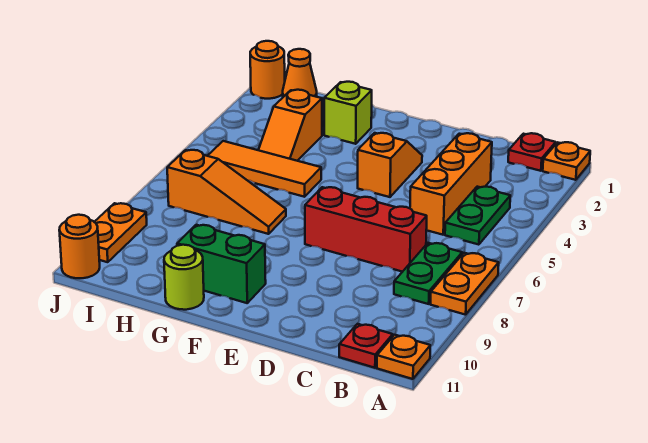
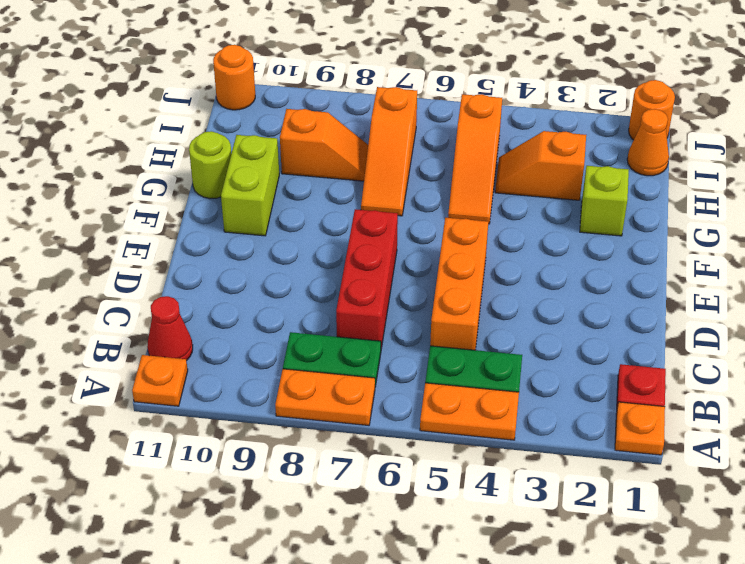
red plate B11 level 1 -> red cone B11 level 1
orange brick C3:C5 level 1 -> orange brick C5:E5 level 1
orange slope E3:E4 level 1 top 4 -> orange slope H8:H9 level 1 top 9
green brick F10:G10 level 1 -> lime brick F10:G10 level 1
orange tile G5:I5 level 1 -> orange slope G5:I5 level 1 top I
orange plate J9:J10 level 1 -> orange plate A4:A5 level 1

